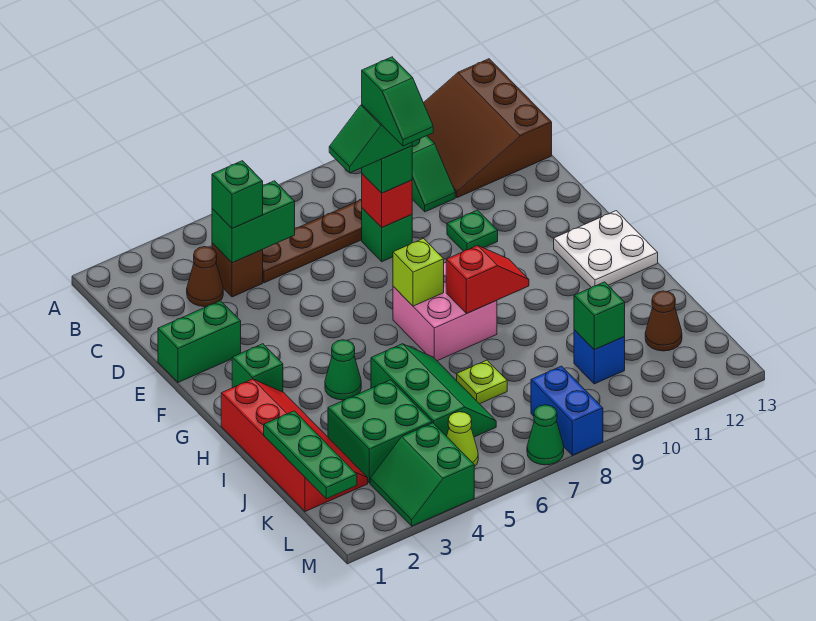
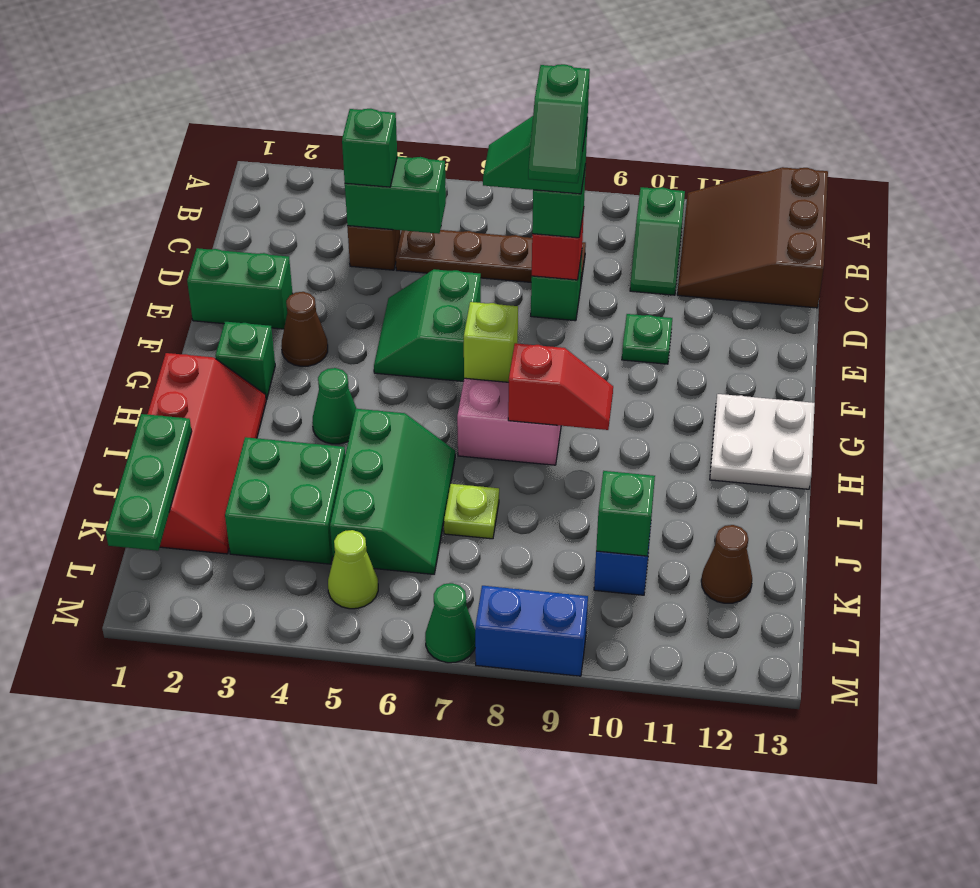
brown cone C3 level 1 -> brown cone F3 level 1
green slope L3:M4 level 1 top 4 -> green slope E5:F6 level 1 top 6
blue brick L8:M8 level 1 -> blue brick M8:M9 level 1

